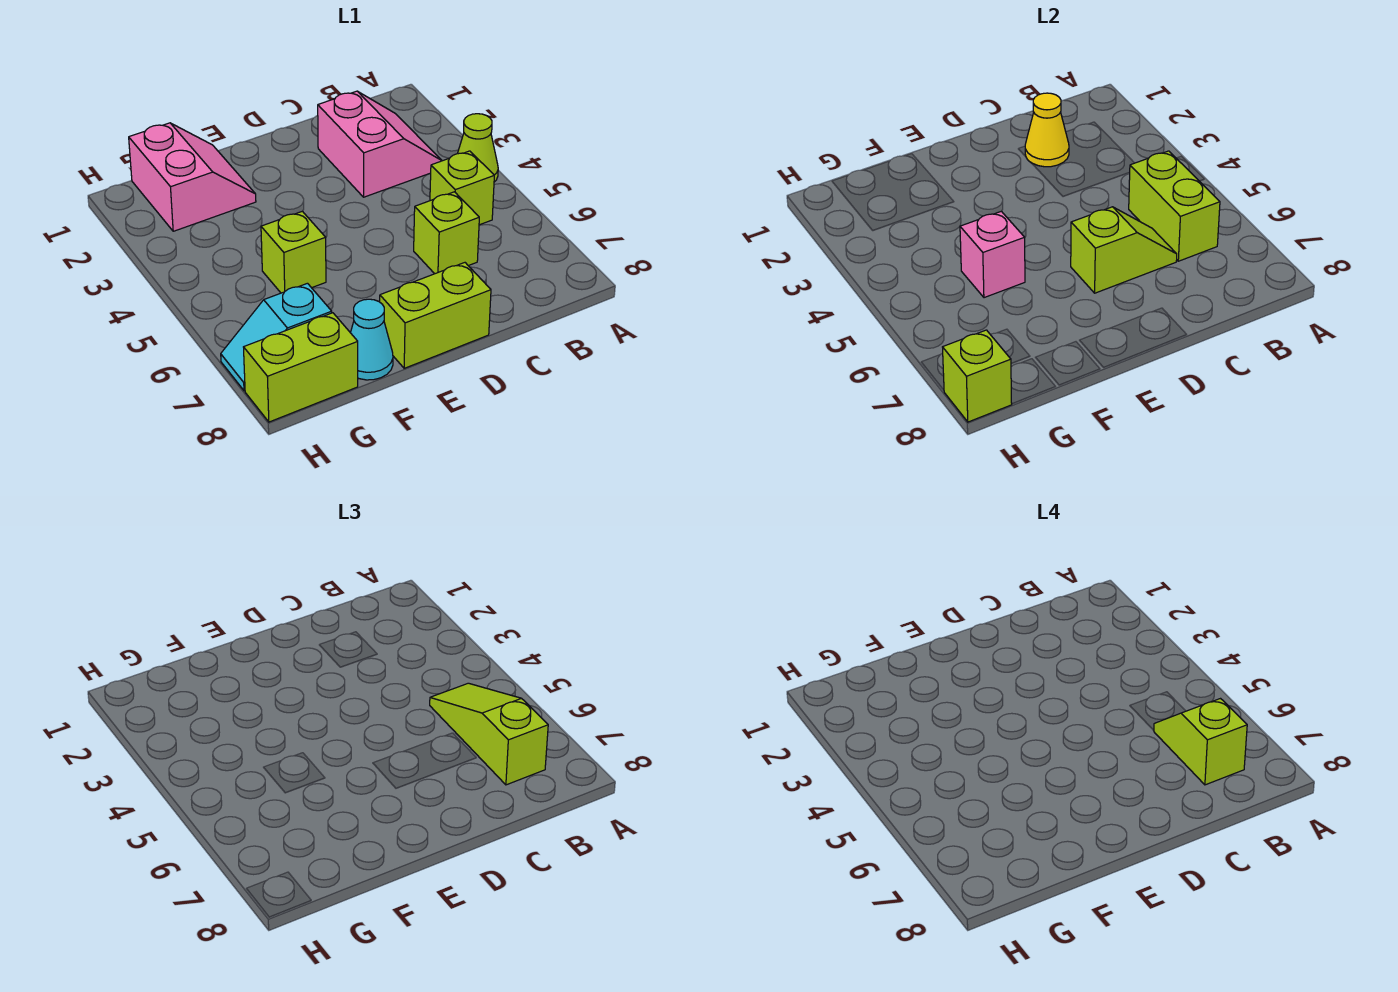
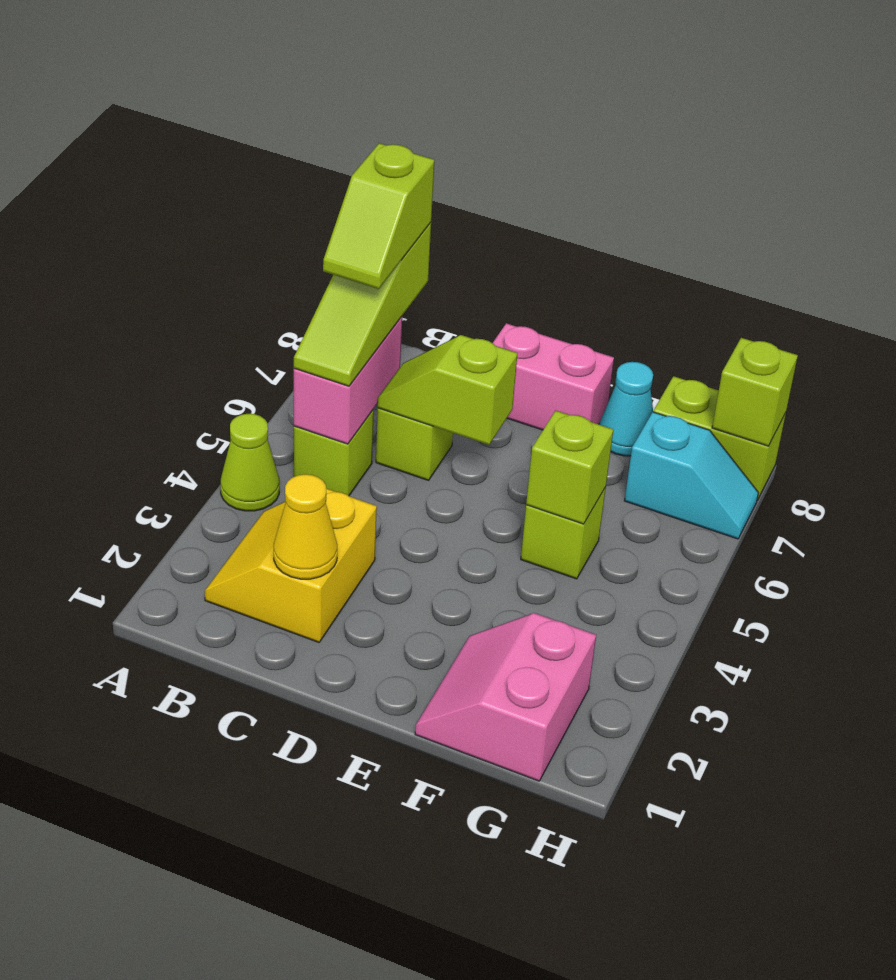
pink slope B2:C3 level 1 top C -> yellow slope B2:C3 level 1 top C
lime brick B5:B6 level 2 -> pink brick B5:B6 level 2
lime brick D8:E8 level 1 -> pink brick D8:E8 level 1
pink brick F5 level 2 -> lime brick F5 level 2

